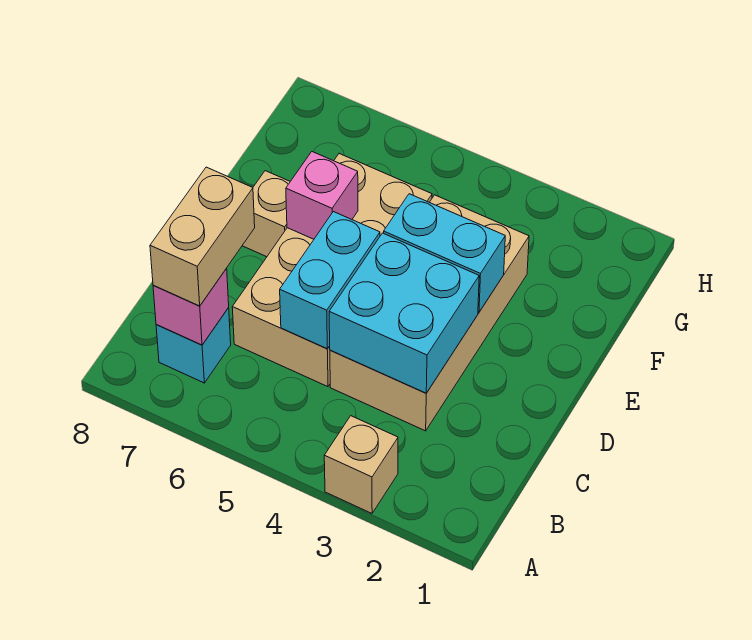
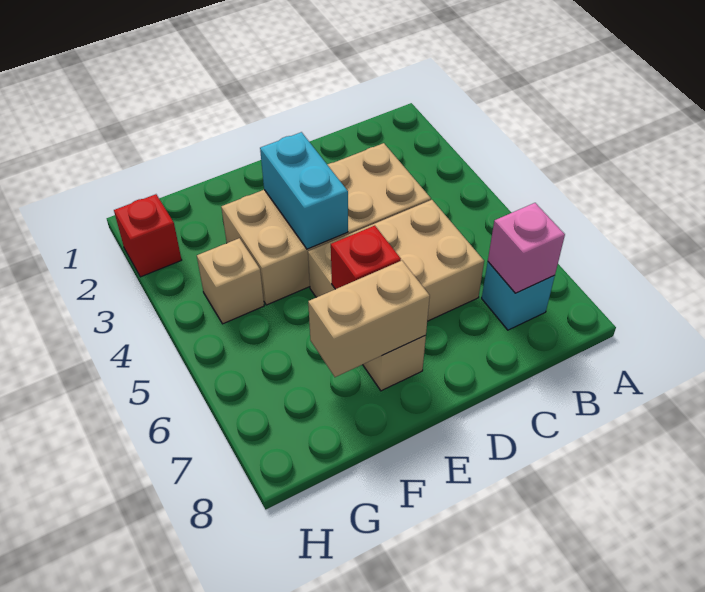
tan brick A3 level 1 -> tan brick G4 level 1
tan brick B7:C7 level 3 -> tan brick E7:F7 level 2
cyan brick C3:D4 level 2 -> none
tan brick C5:F6 level 1 -> tan brick C5:E6 level 1
cyan brick C5:D5 level 2 -> none
pink brick E6 level 2 -> red brick E6 level 2
none -> red brick H2 level 1

